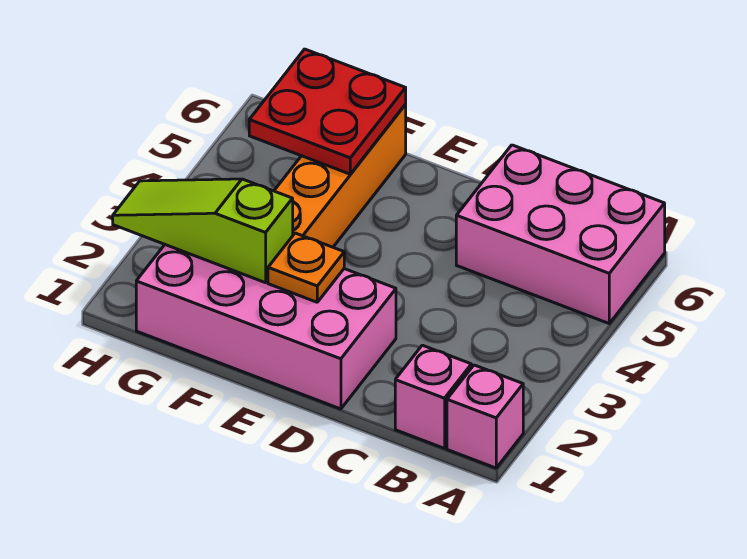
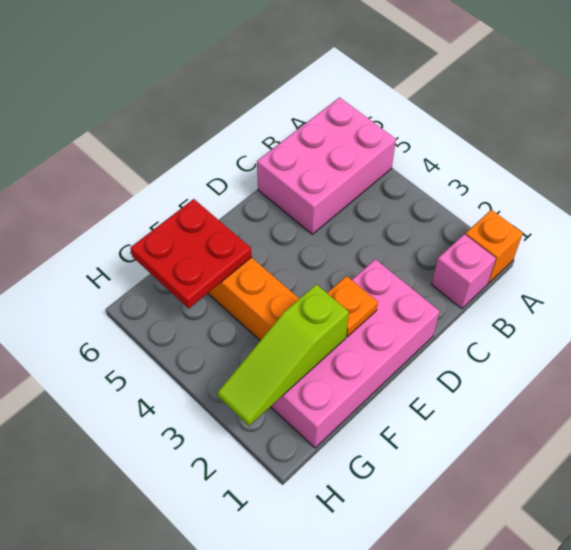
pink brick A1 level 1 -> orange brick A1 level 1

